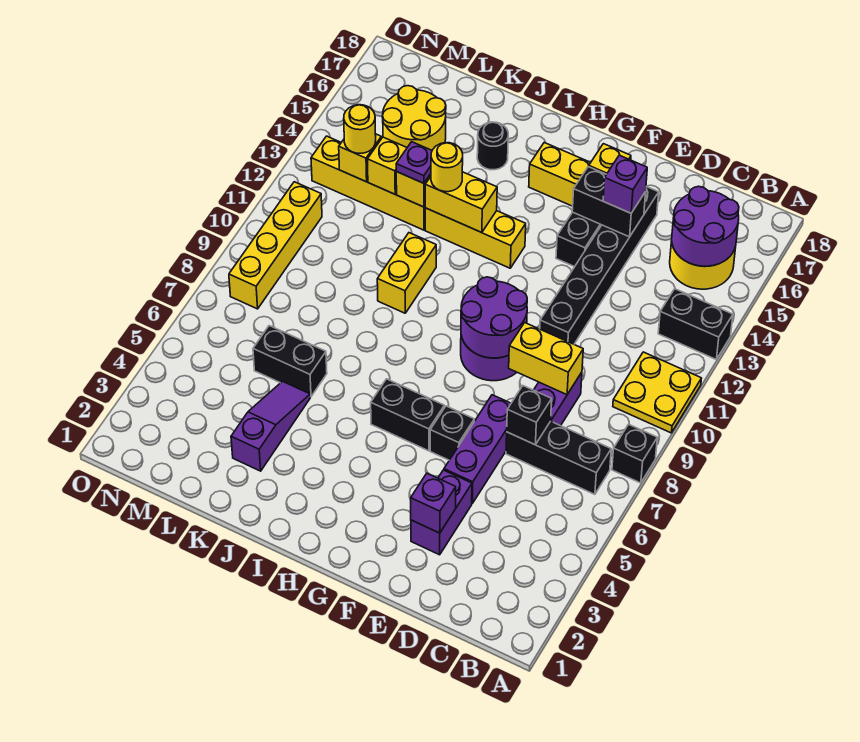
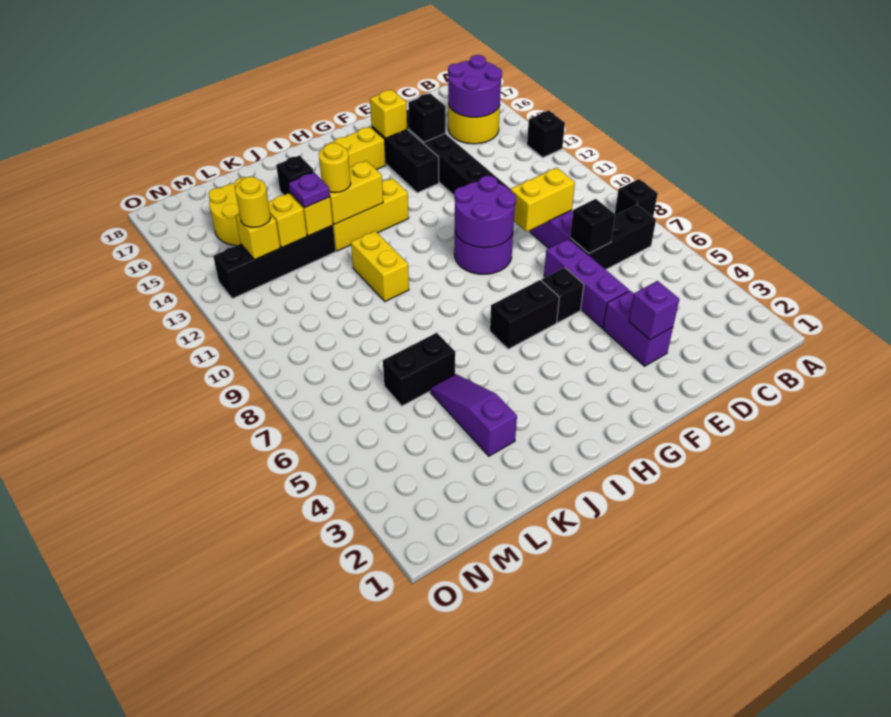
yellow plate A10:B11 level 1 -> none
black brick A13:B13 level 1 -> black brick A13 level 1
black brick E15:F15 level 2 -> black brick E15 level 2
purple brick E15 level 3 -> none
black round brick J16 level 1 -> black brick J16 level 1
yellow brick K13:N13 level 1 -> black brick K13:N13 level 1
yellow brick N8:N11 level 1 -> none

